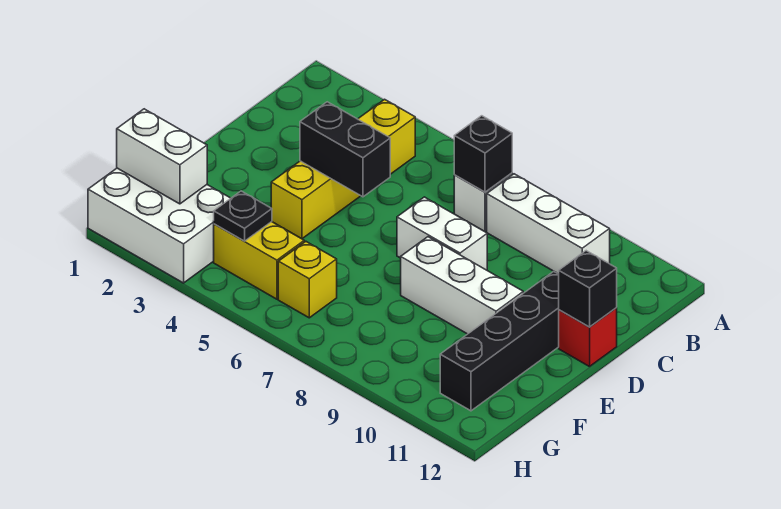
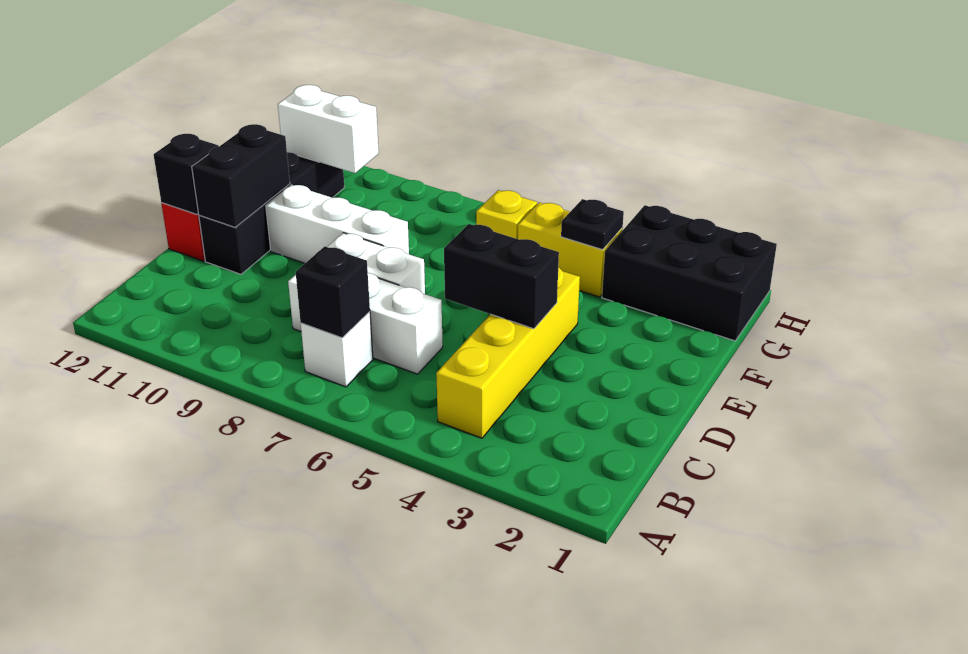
white brick B8:B10 level 1 -> white brick C6:C8 level 1
none -> black brick D11:E11 level 2
white brick G1:H3 level 1 -> black brick G1:H3 level 1
white brick G1:G2 level 2 -> white brick G10:G11 level 2

